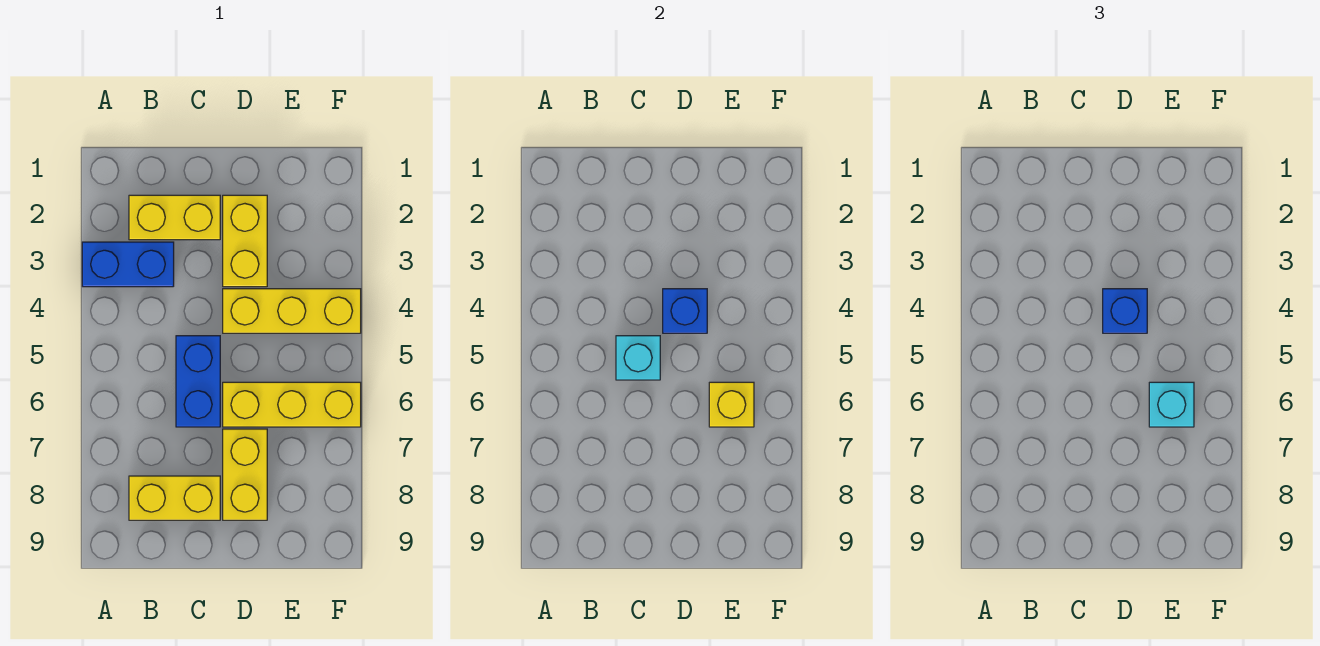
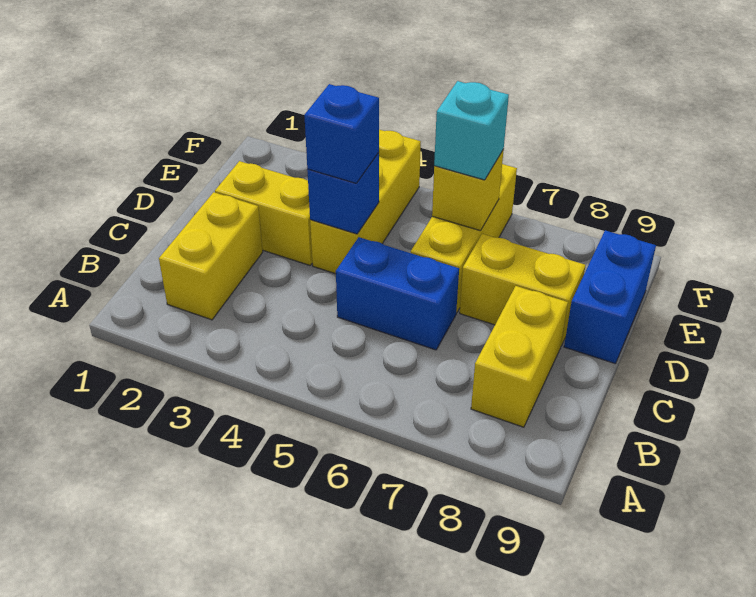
blue brick A3:B3 level 1 -> blue brick D9:E9 level 1
cyan brick C5 level 2 -> none

